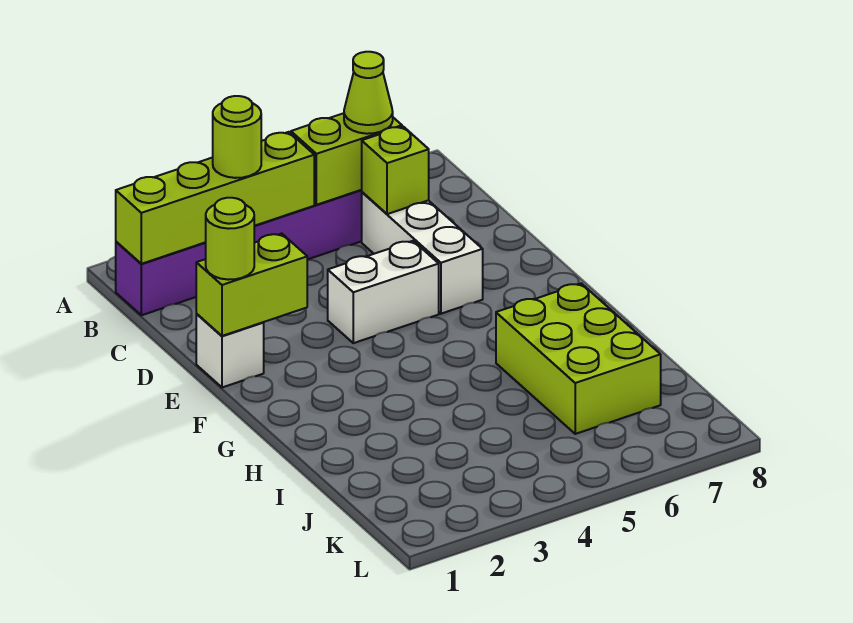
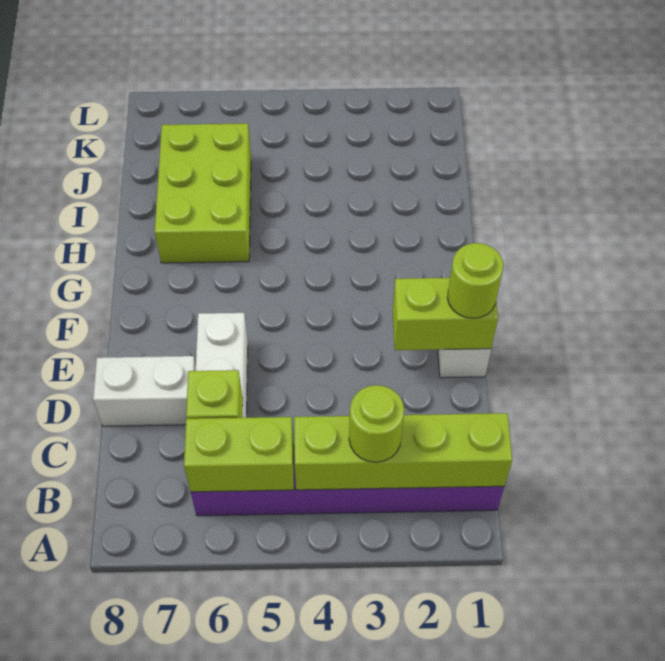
lime cone B6 level 3 -> none
white brick E4:E5 level 1 -> white brick D7:D8 level 1

